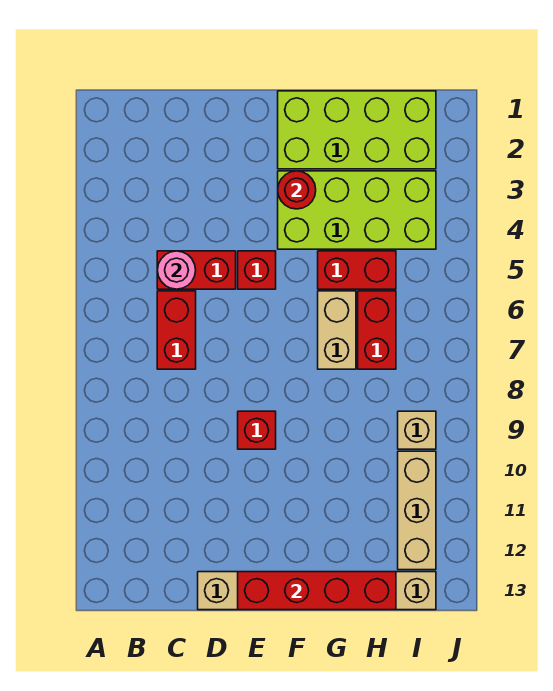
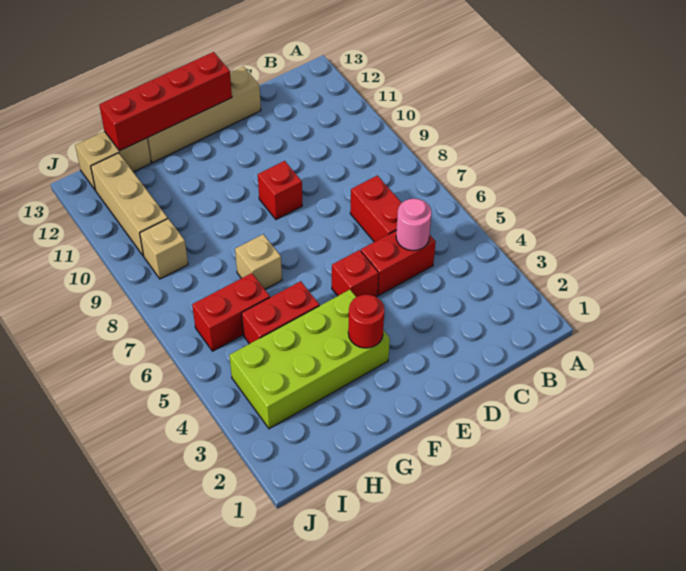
lime brick F1:I2 level 1 -> none
tan brick G6:G7 level 1 -> tan brick G7 level 1
red brick H6:H7 level 1 -> red brick H6:I6 level 1

